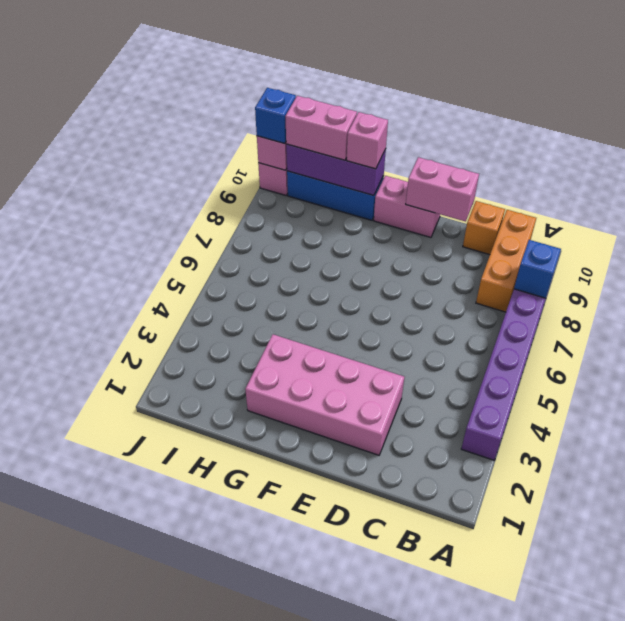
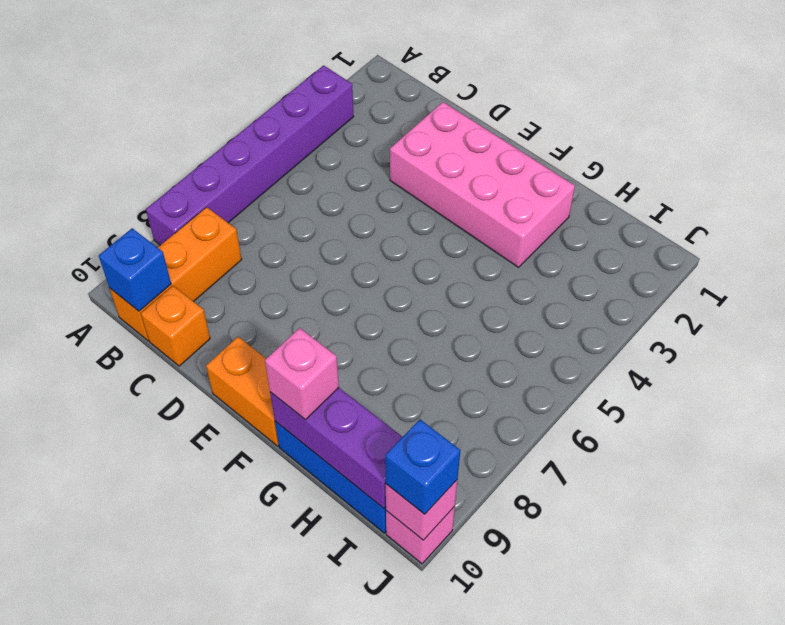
blue brick A8 level 2 -> blue brick B10 level 2
pink brick D10:E10 level 2 -> none
pink brick E10:F10 level 1 -> orange brick E10:F10 level 1
pink brick H10:I10 level 3 -> none

